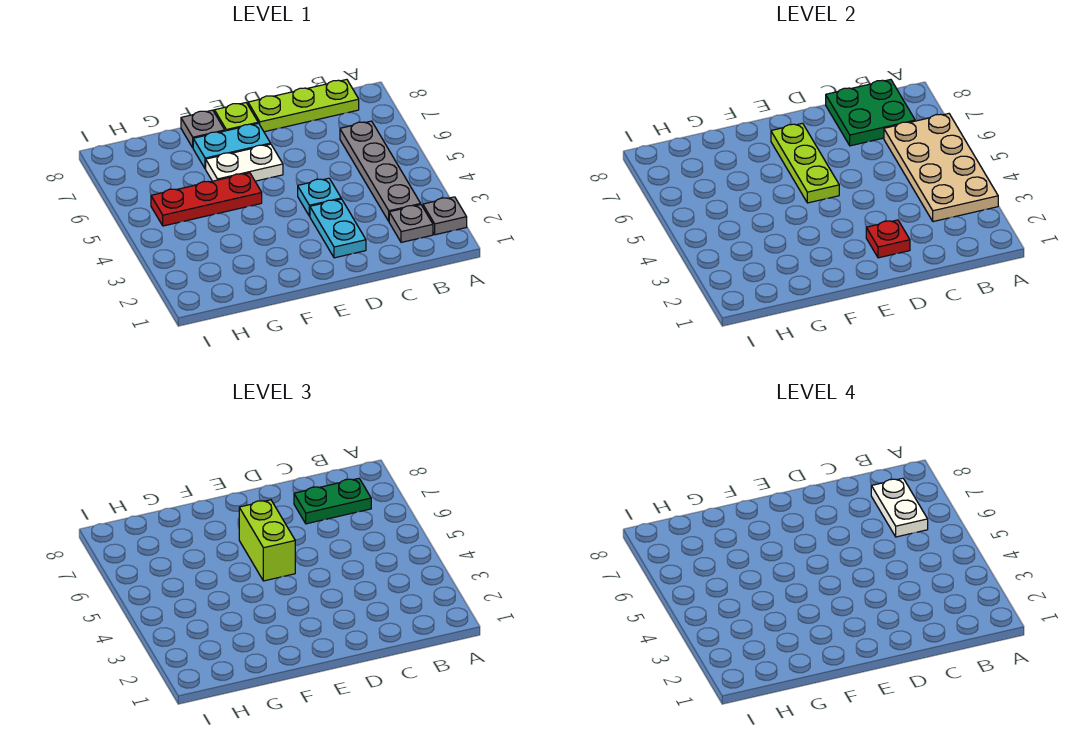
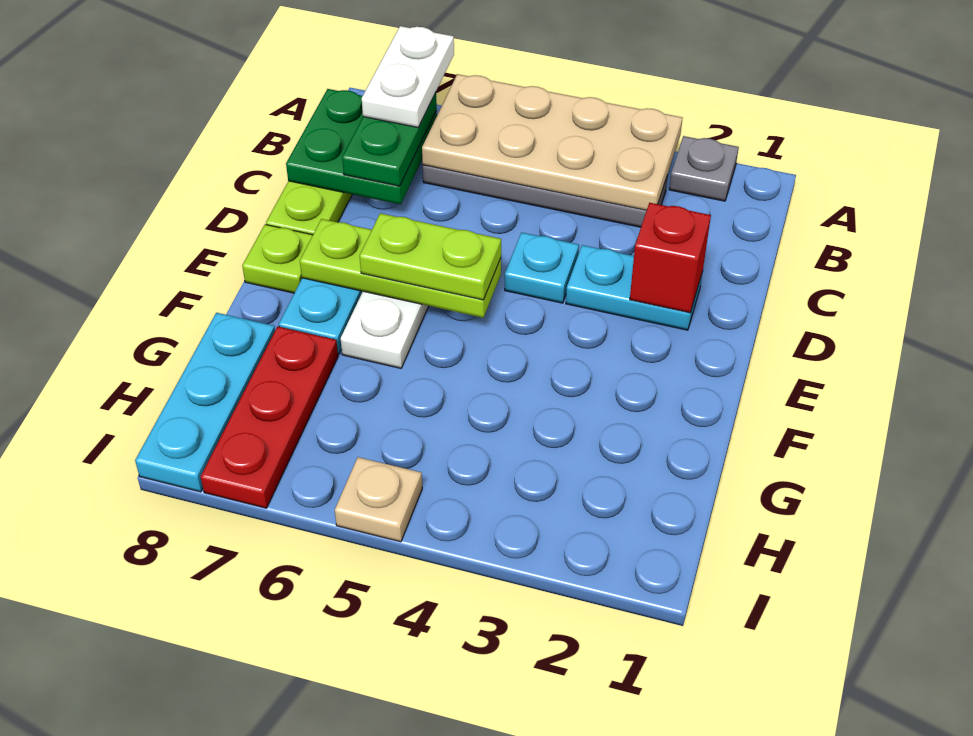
grey plate B2 level 1 -> none
white plate B6:B7 level 4 -> white plate A7:B7 level 4
red plate D2 level 2 -> red brick D2 level 2
lime brick E5:E6 level 3 -> lime plate E5:E6 level 3
red plate F5:H5 level 1 -> red plate G7:I7 level 1
grey plate F8 level 1 -> none
none -> cyan plate G8:I8 level 1
none -> tan plate I5 level 1

